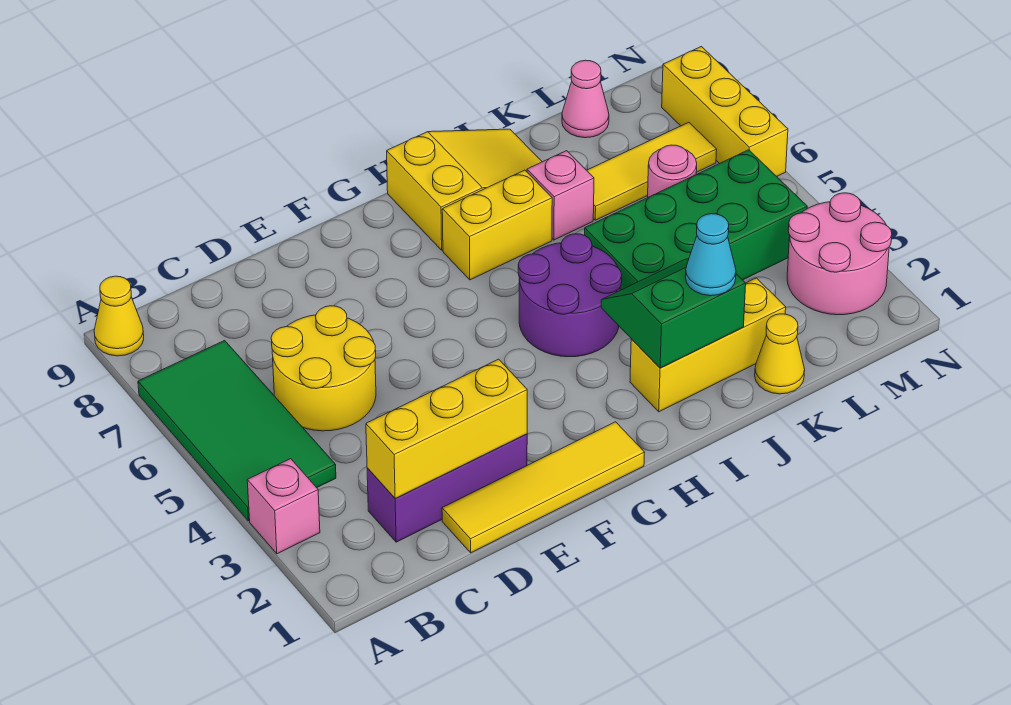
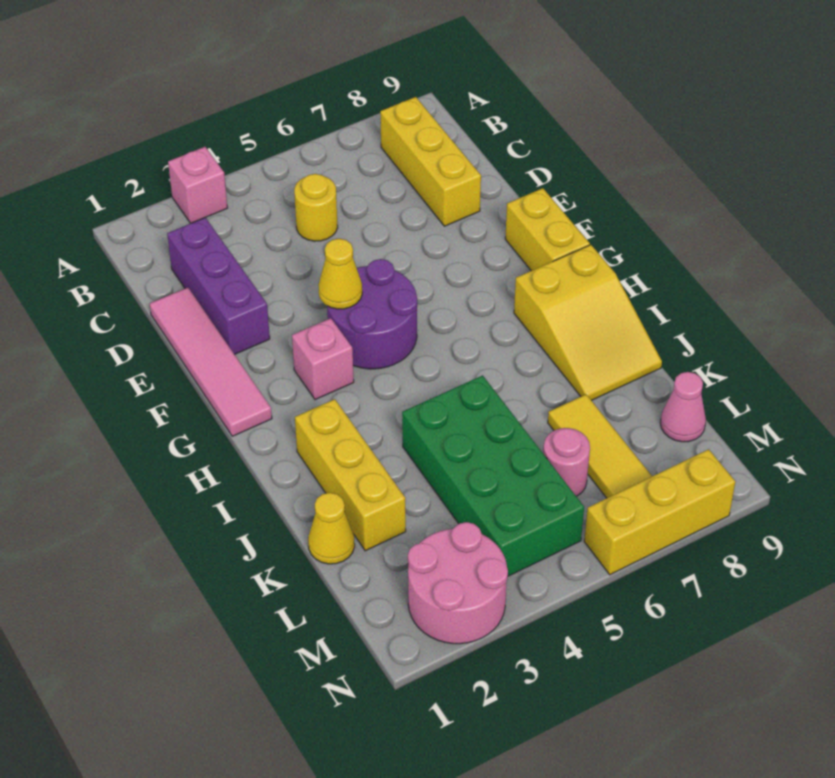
green tile A4:B7 level 1 -> none
yellow cone A9 level 1 -> yellow cone F4 level 2
yellow brick C2:E2 level 2 -> yellow brick B8:D8 level 1
yellow round brick C5:D6 level 1 -> yellow round brick C5 level 1
yellow tile D1:G1 level 1 -> pink tile D1:G1 level 1
purple round brick H4:I5 level 1 -> purple round brick F4:G5 level 1
yellow brick H7:I7 level 1 -> yellow brick F9:G9 level 1
green slope I2:J3 level 2 top 2 -> none
cyan cone J2 level 3 -> none
pink brick J7 level 1 -> pink brick G3 level 1

